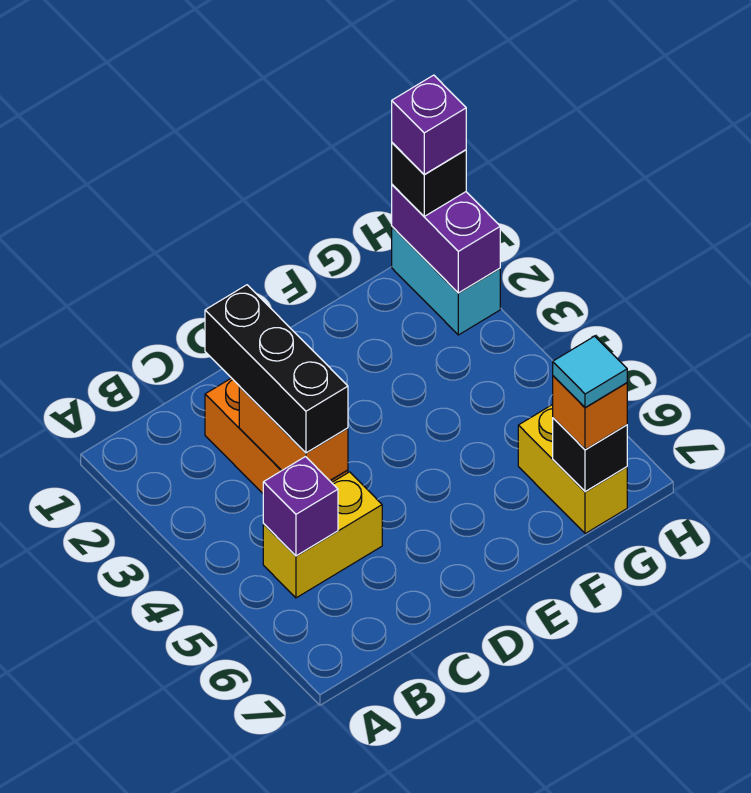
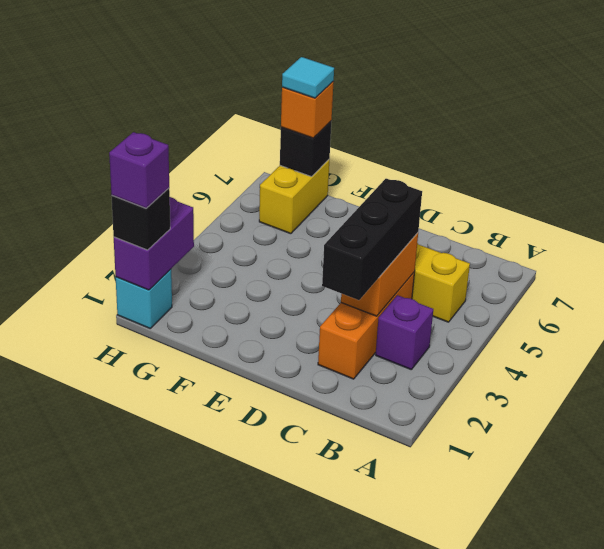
purple brick B5 level 2 -> purple brick B3 level 1
cyan brick H1:H2 level 1 -> cyan brick H1 level 1

